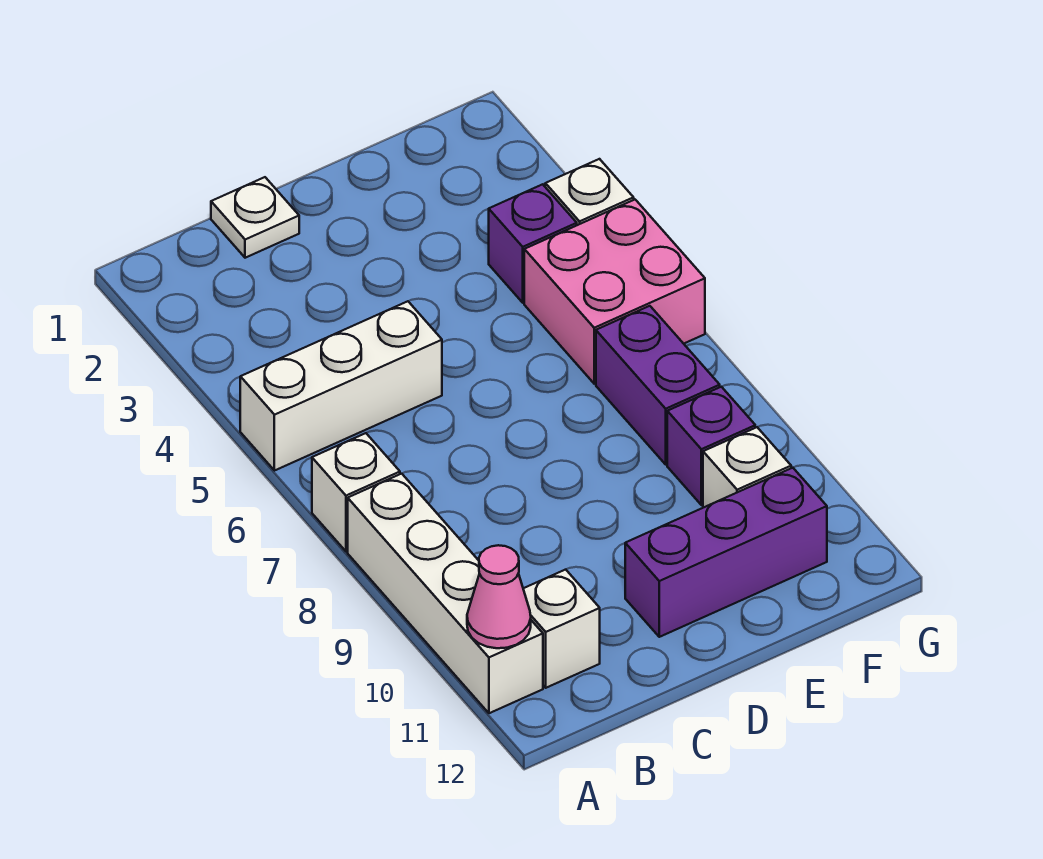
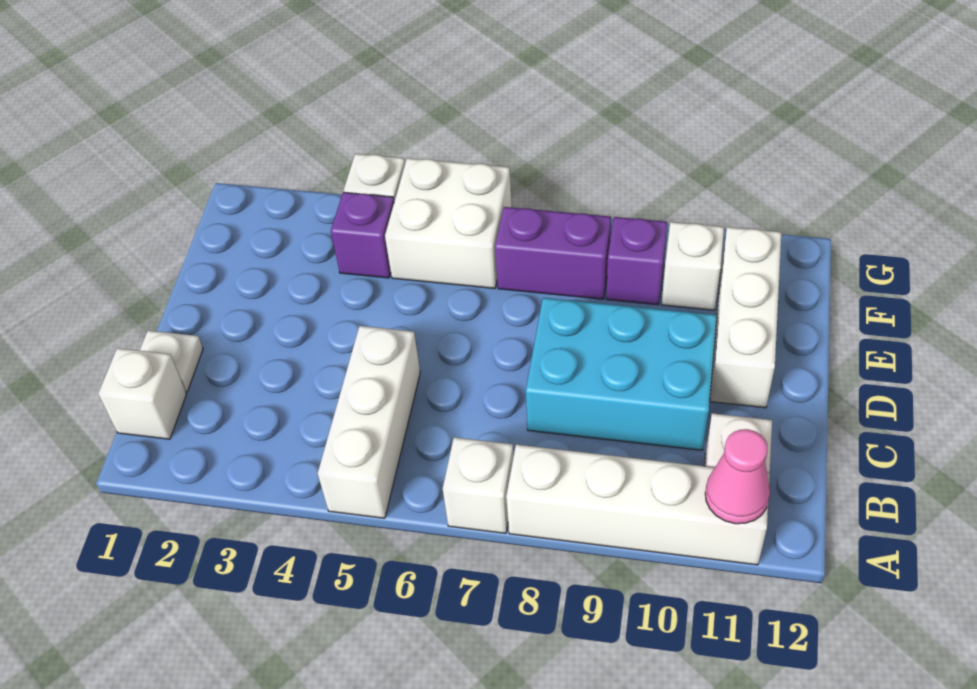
none -> white brick B1 level 1
none -> cyan brick C8:D10 level 1
purple brick D11:F11 level 1 -> white brick D11:F11 level 1
pink brick F5:G6 level 1 -> white brick F5:G6 level 1

